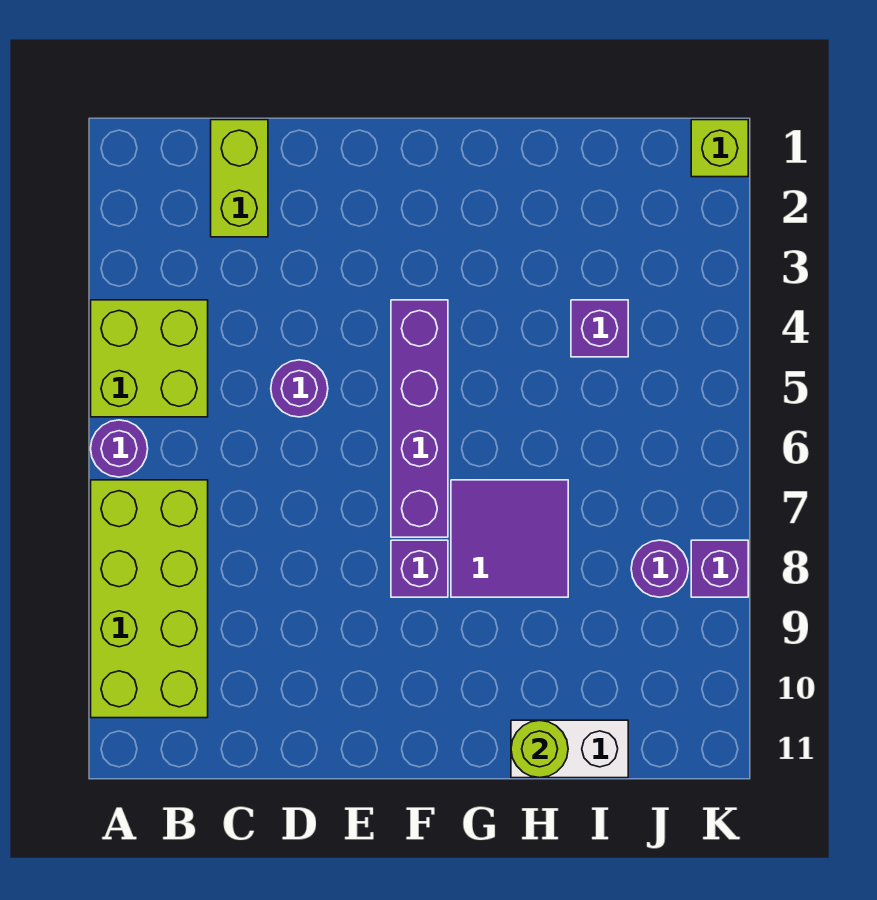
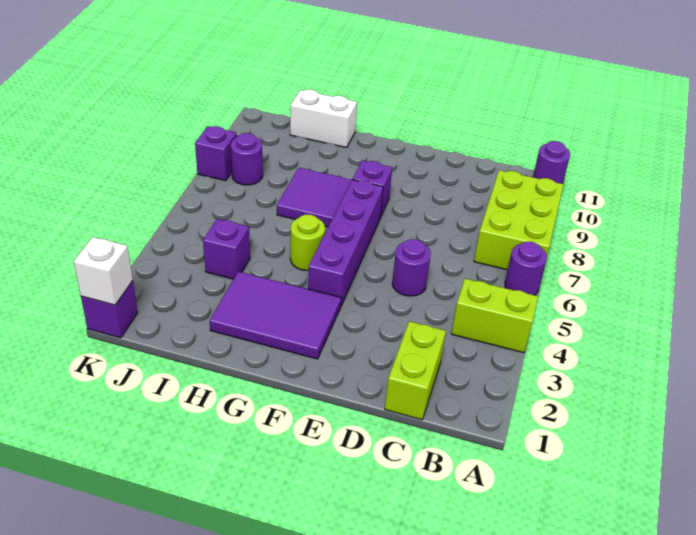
lime brick A4:B5 level 1 -> lime brick A4:B4 level 1
lime brick A7:B10 level 1 -> lime brick A7:B9 level 1
none -> purple round brick A11 level 1
none -> purple tile F2:H3 level 1
lime round brick H11 level 2 -> lime round brick G5 level 1
lime brick K1 level 1 -> purple brick K1 level 1
none -> white brick K1 level 2

